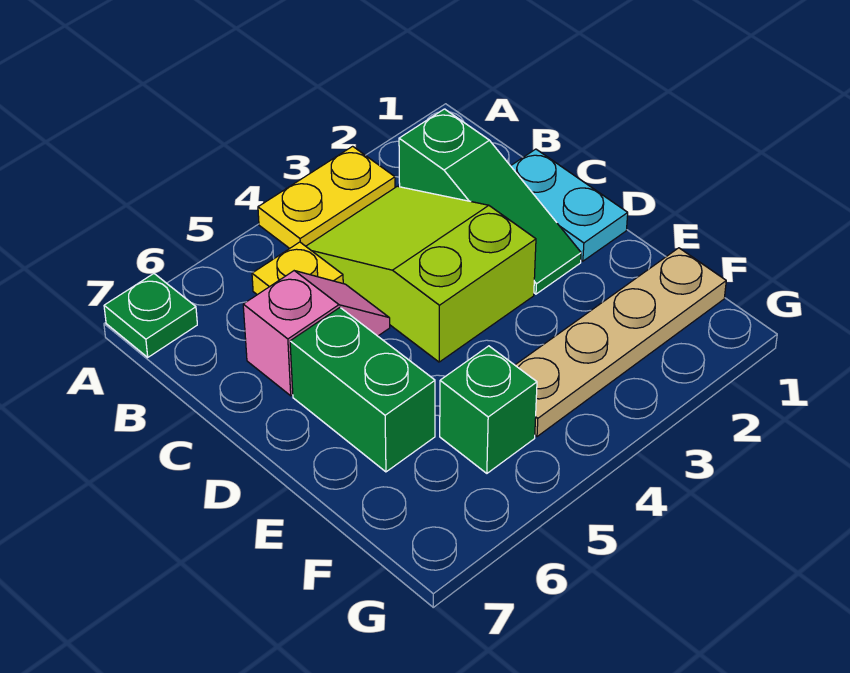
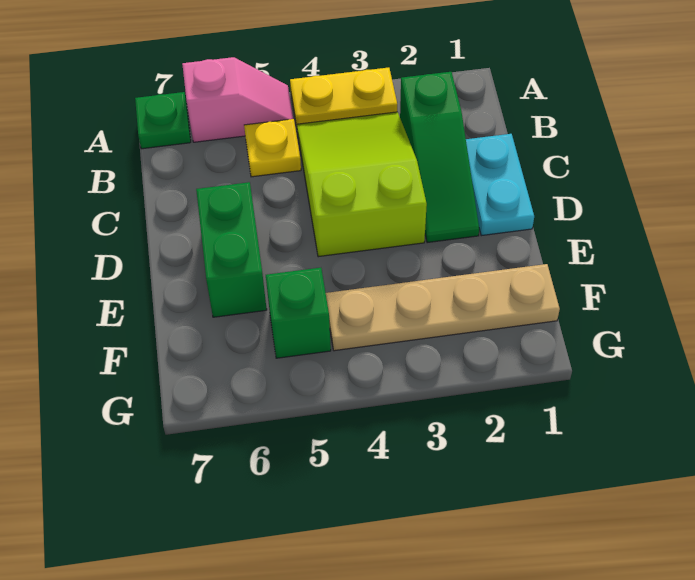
pink slope C5:C6 level 1 top 6 -> pink slope A5:A6 level 1 top 6

